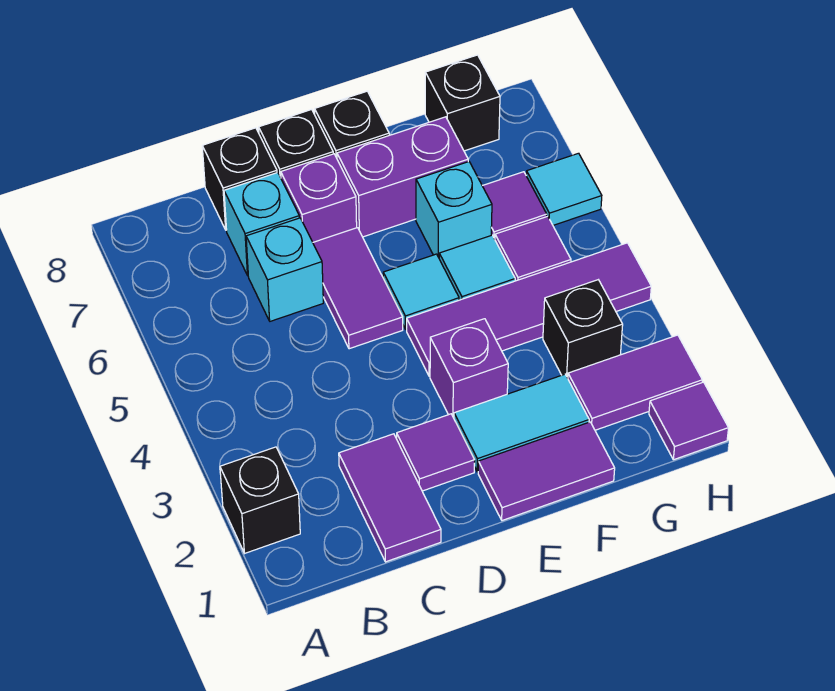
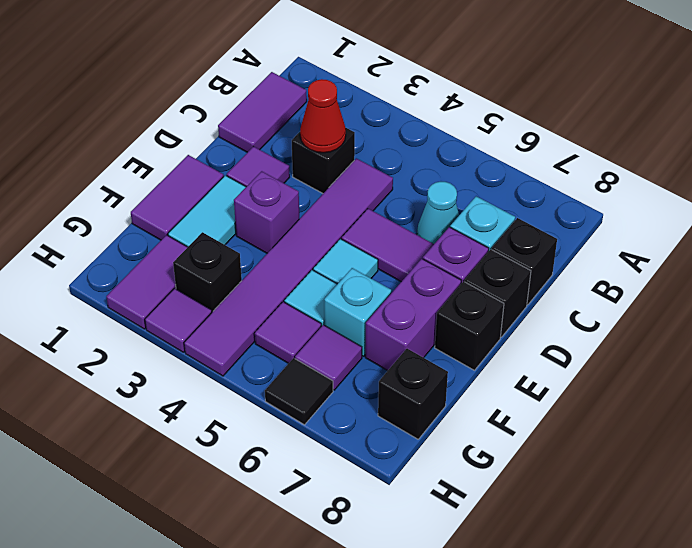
black brick A2 level 1 -> black brick C3 level 1
purple tile C1:C2 level 1 -> purple tile B1:C1 level 1
none -> red cone C3 level 2
cyan brick C6 level 1 -> cyan cone C6 level 1
purple tile E4:H4 level 1 -> purple tile C4:H4 level 1
purple tile H1 level 1 -> purple tile H3 level 1
cyan tile H6 level 1 -> black tile H6 level 1

